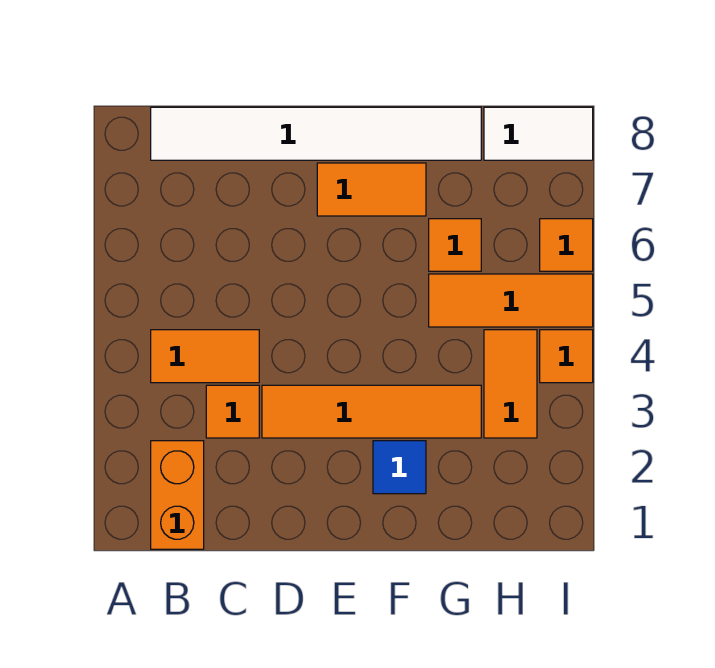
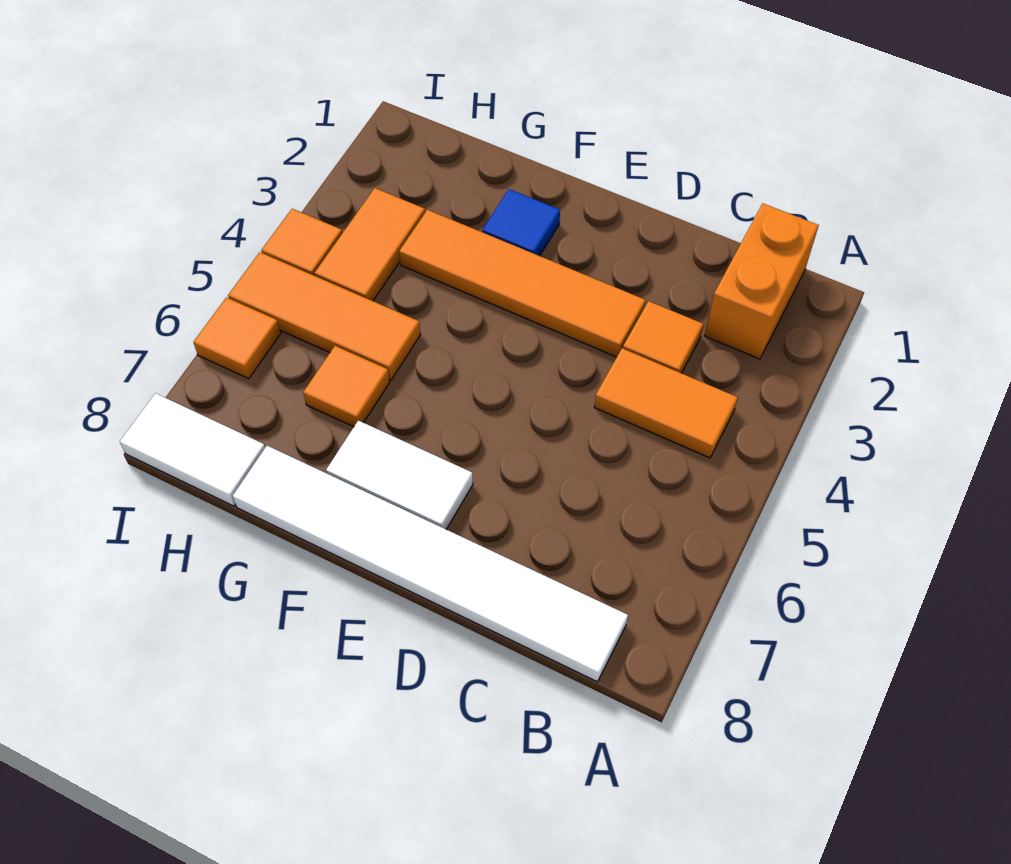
orange tile E7:F7 level 1 -> white tile E7:F7 level 1

